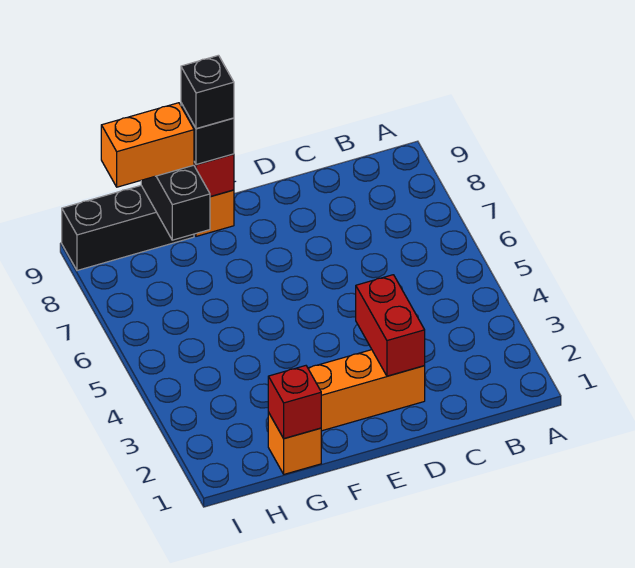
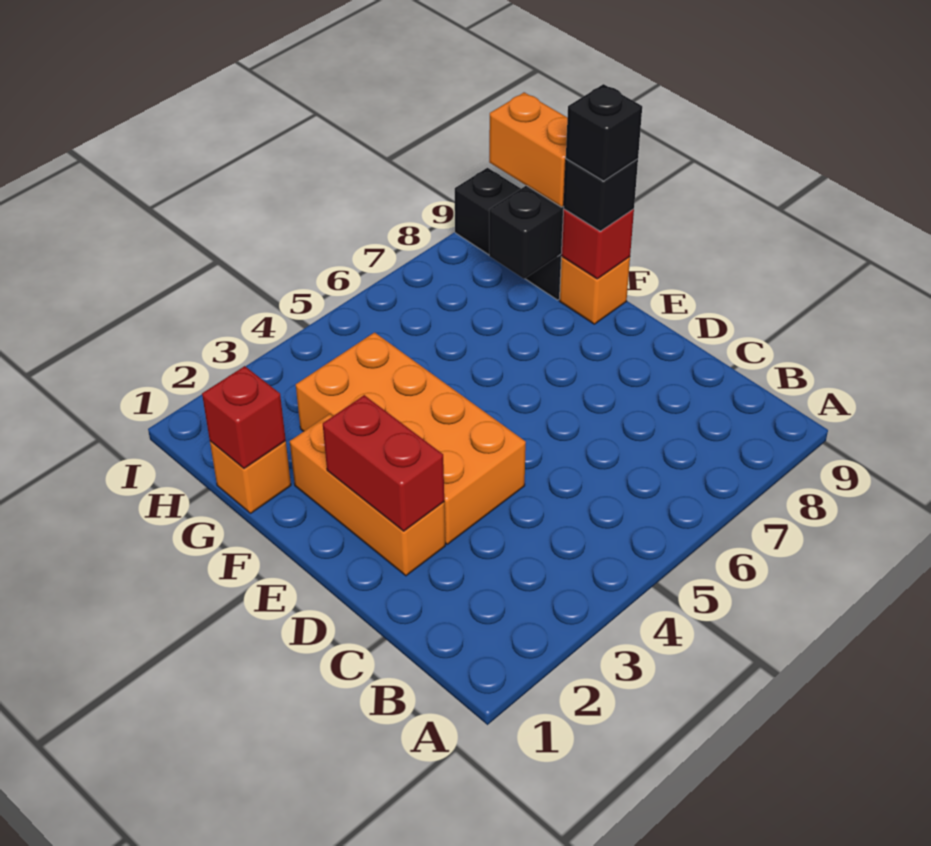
red brick D2:D3 level 2 -> red brick D2:E2 level 2
none -> orange brick D3:G4 level 1

